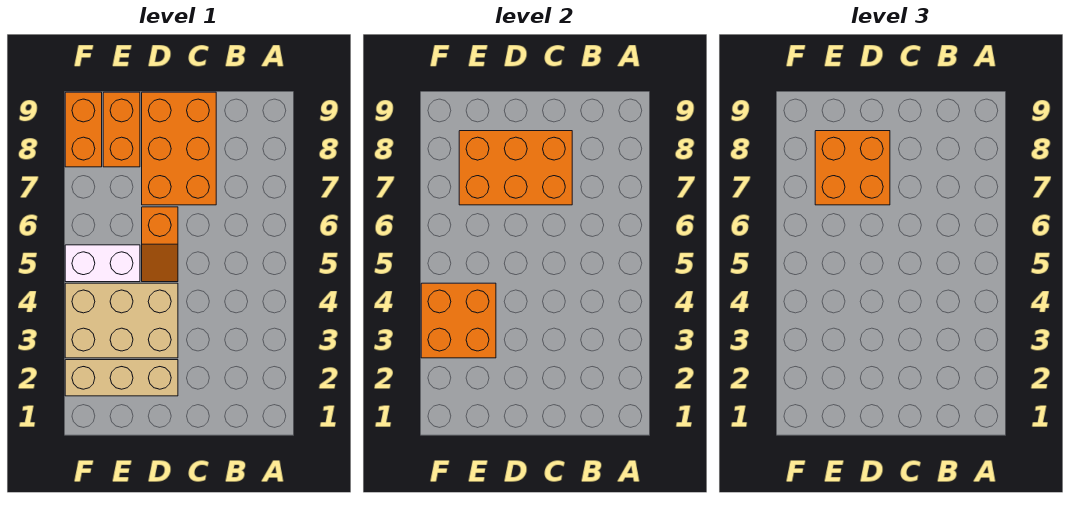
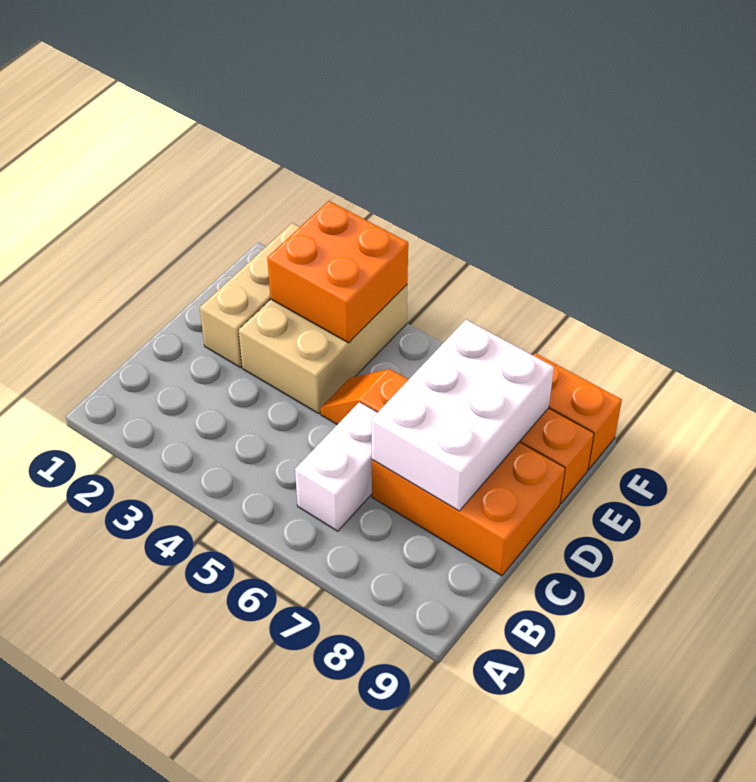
orange brick C7:E8 level 2 -> white brick C7:E8 level 2
orange brick D7:E8 level 3 -> none
white brick E5:F5 level 1 -> white brick B6:C6 level 1

